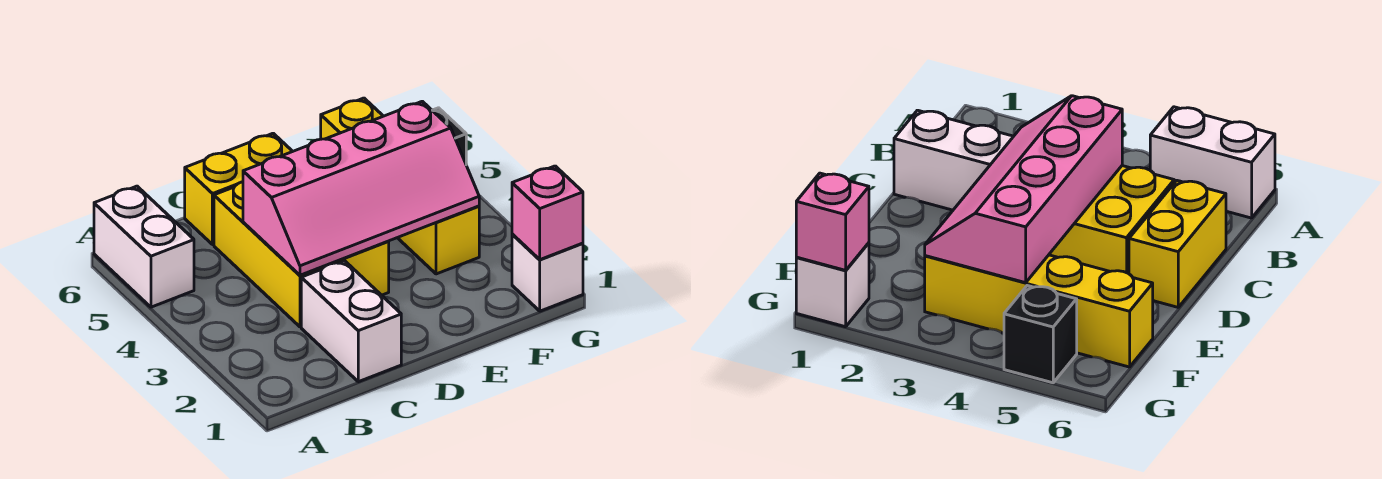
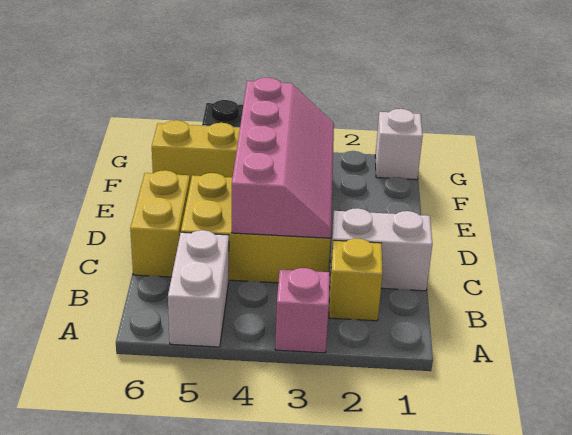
white brick A5:A6 level 1 -> white brick A5:B5 level 1
none -> yellow brick B2 level 1
pink brick G1 level 2 -> pink brick A3 level 1

